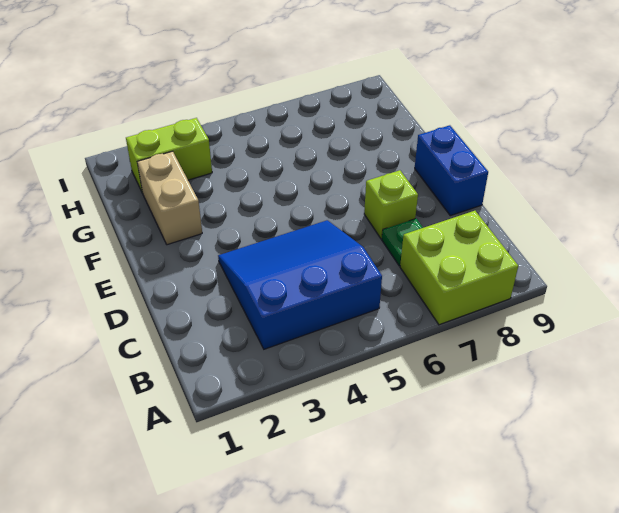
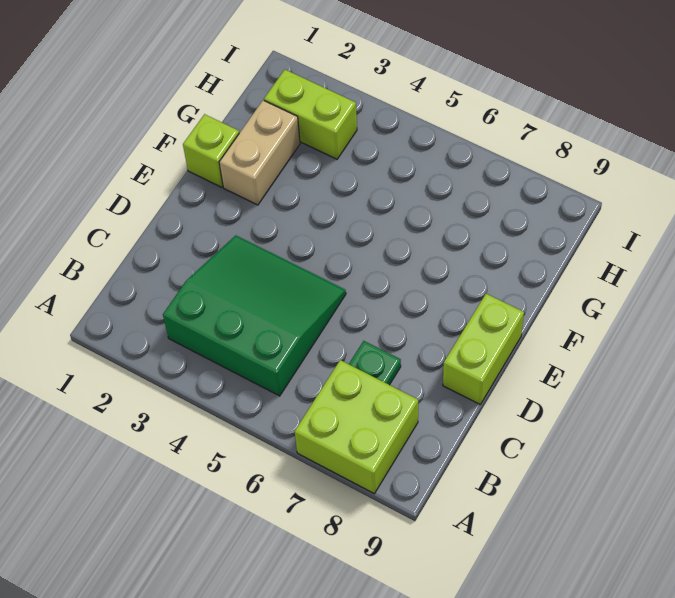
blue slope B3:D5 level 1 top B -> green slope B3:D5 level 1 top B
lime brick D7 level 1 -> lime brick F1 level 1
blue brick D9:E9 level 1 -> lime brick D9:E9 level 1

